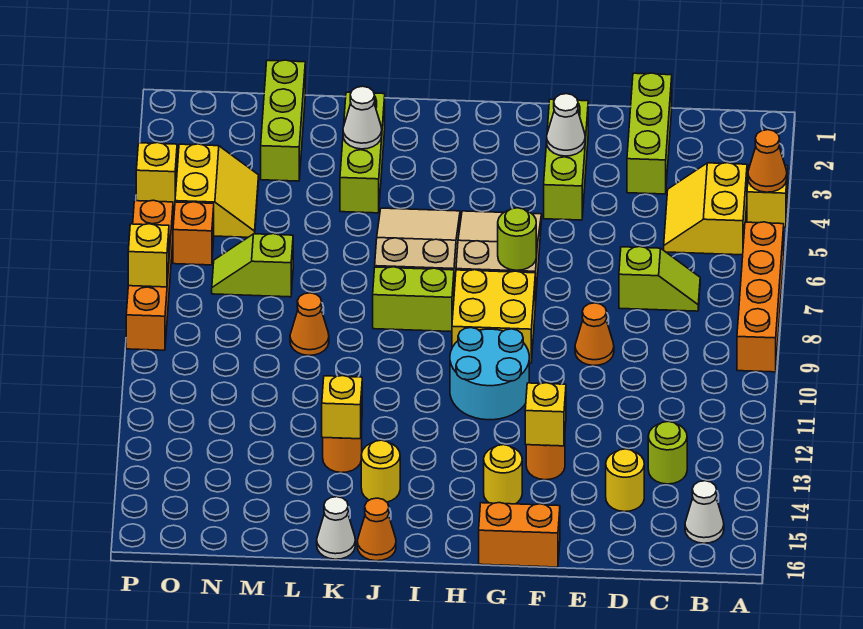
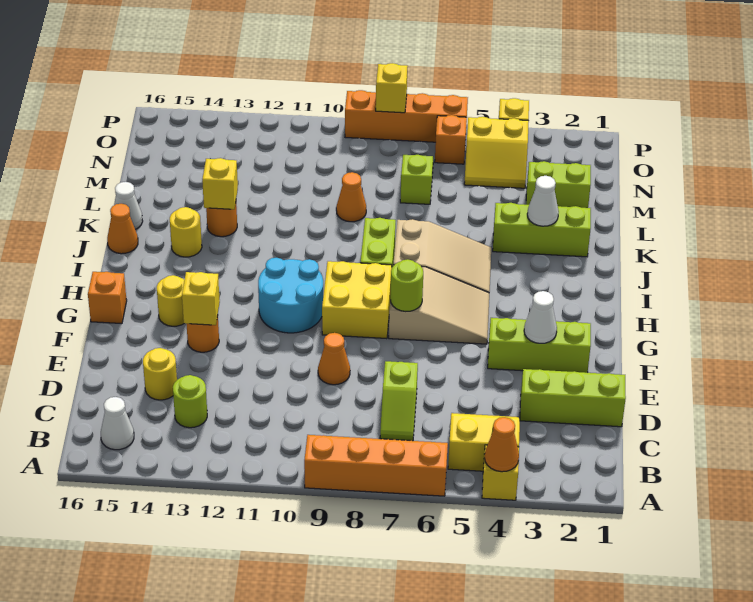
orange brick F16:G16 level 1 -> orange brick G16 level 1
lime brick M1:M3 level 1 -> lime brick M2:M3 level 1

